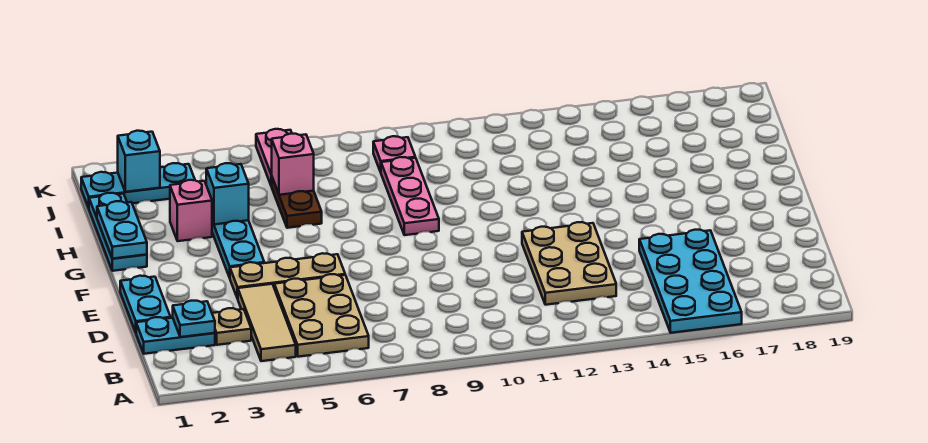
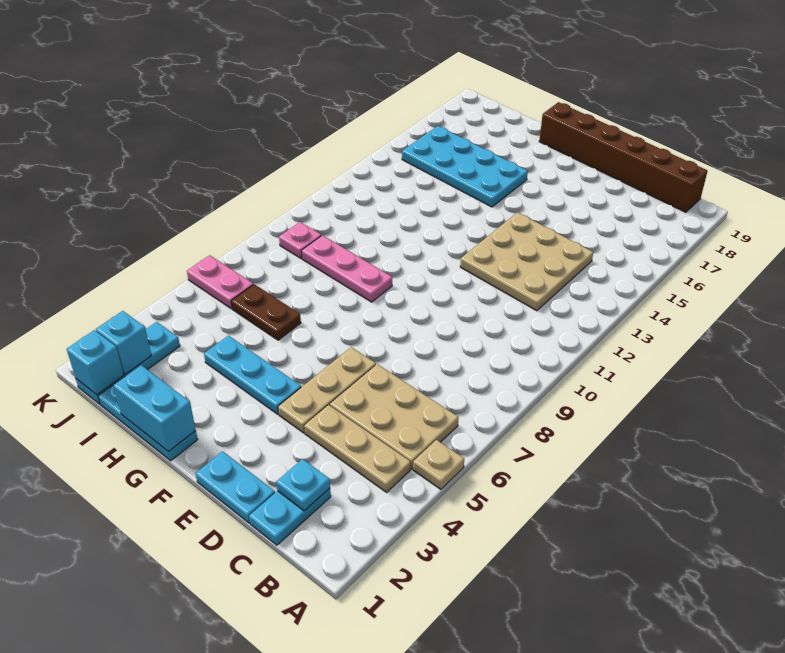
cyan plate A15:D16 level 1 -> cyan plate G15:J16 level 1
tan tile B4:D4 level 1 -> tan plate B4:D4 level 1
none -> brown brick B19:G19 level 1
tan plate C3 level 1 -> tan plate A5 level 1
tan plate C12:E13 level 1 -> tan plate C12:E14 level 1
cyan plate G1:H1 level 2 -> cyan brick G1:H1 level 2
pink brick H3 level 1 -> none
cyan brick H4 level 2 -> cyan brick J1 level 2
pink brick I6 level 2 -> none

